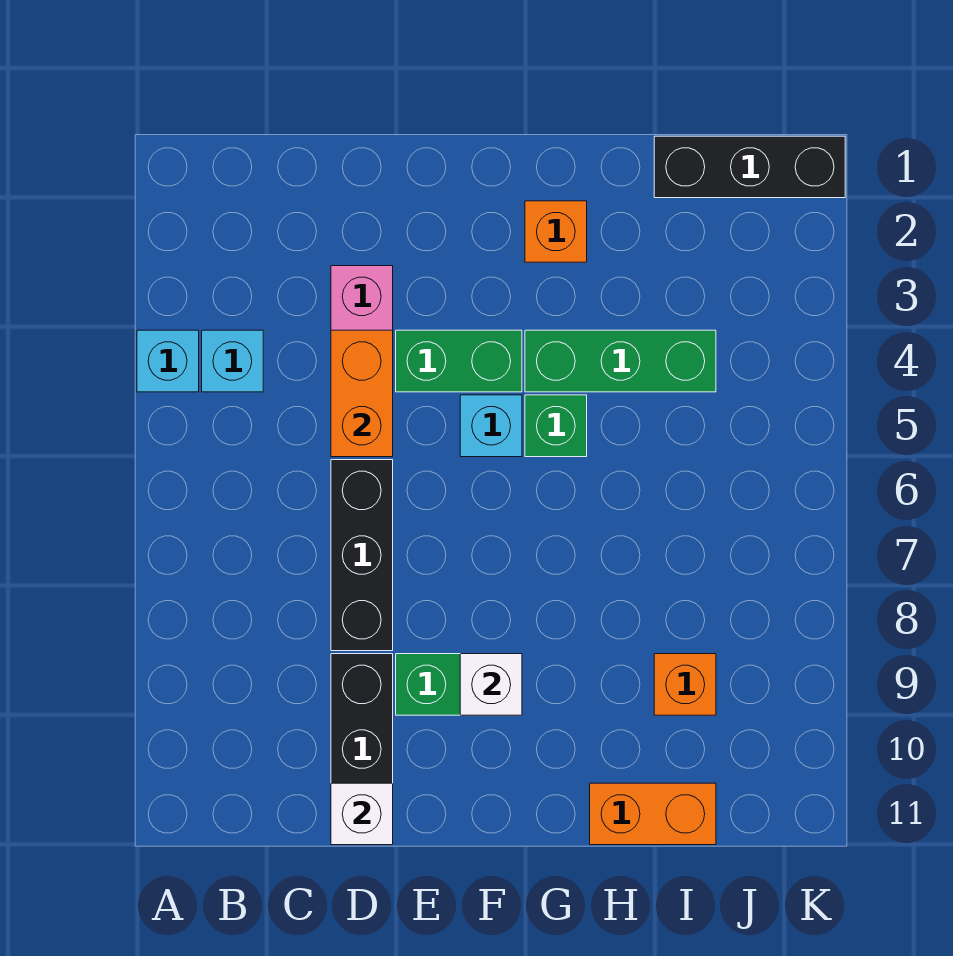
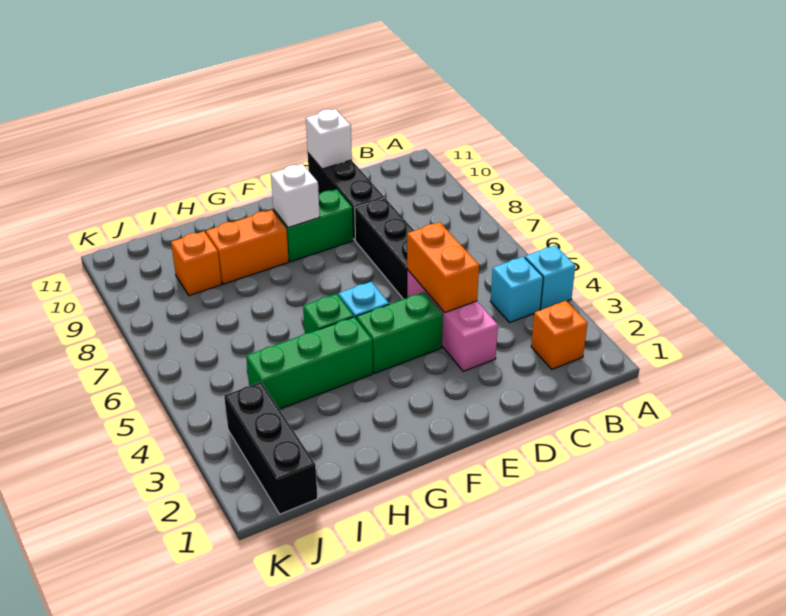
orange brick G2 level 1 -> orange brick B2 level 1
orange brick H11:I11 level 1 -> orange brick G9:H9 level 1
black brick I1:K1 level 1 -> black brick J1:J3 level 1

